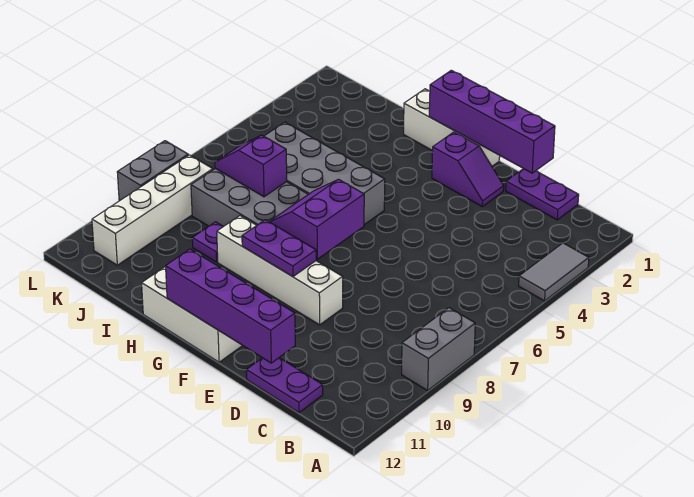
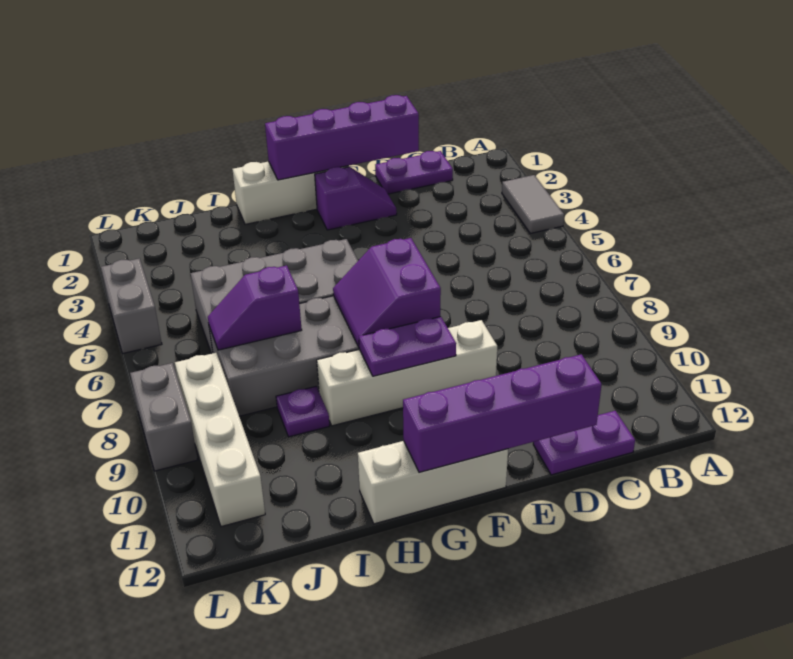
grey brick A8:A9 level 1 -> grey brick L4:L5 level 1

